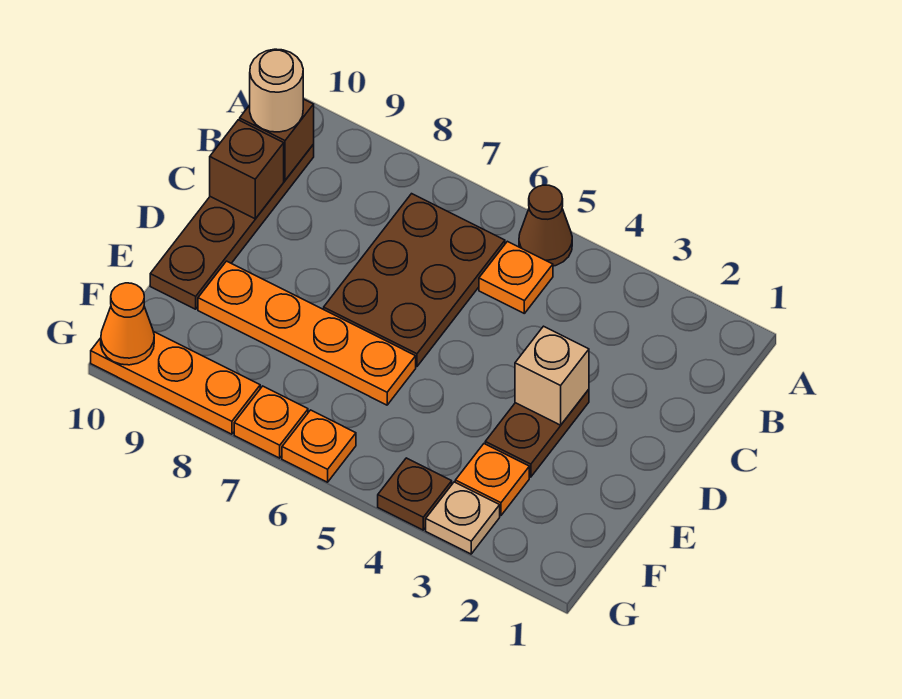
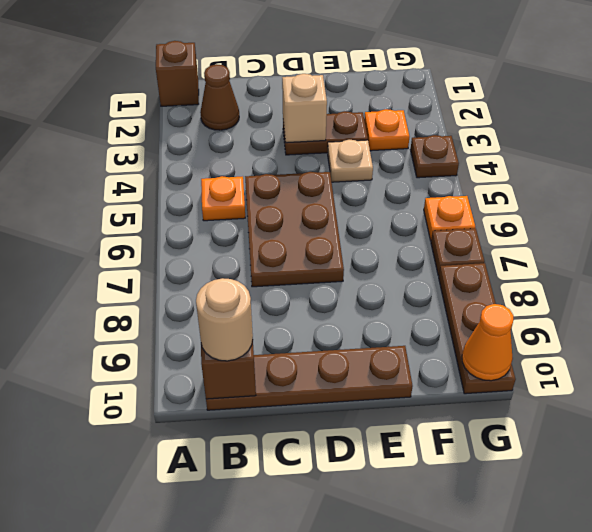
brown cone A5 level 1 -> brown cone B2 level 1
brown plate B6:D7 level 1 -> brown plate C5:D7 level 1
brown brick C10 level 2 -> brown brick A1 level 1
orange plate E6:E9 level 1 -> none
tan plate G3 level 1 -> tan plate E4 level 1
orange plate G7 level 1 -> brown plate G7 level 1
orange plate G8:G10 level 1 -> brown plate G8:G10 level 1

